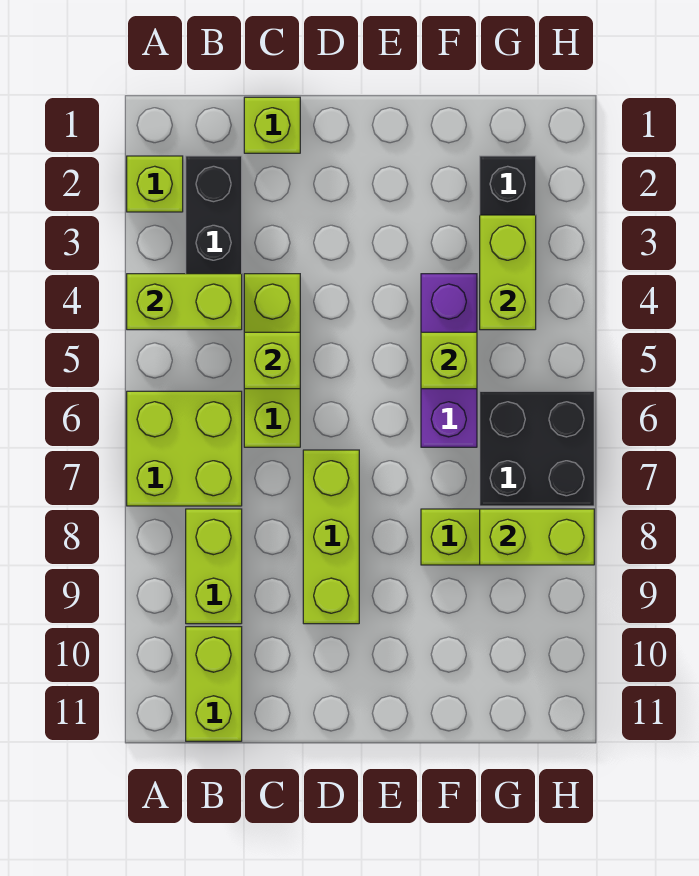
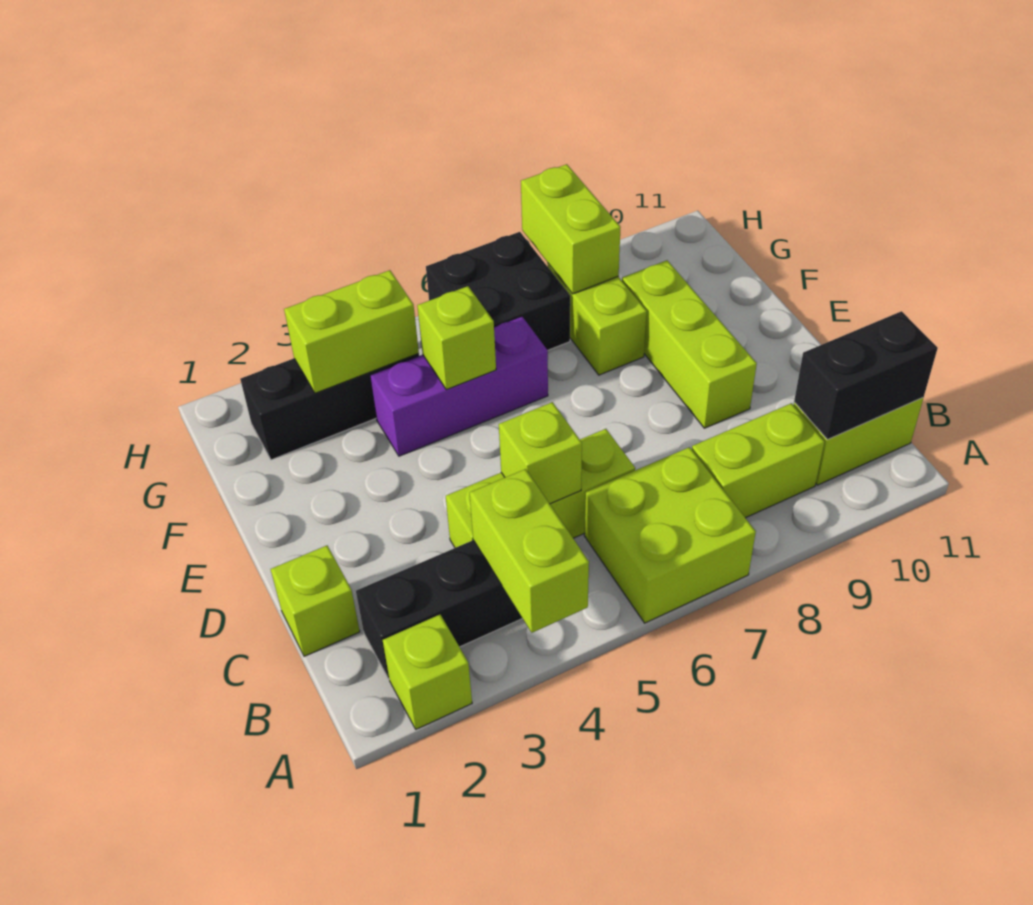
none -> black brick B10:B11 level 2
lime brick D7:D9 level 1 -> lime brick D9:F9 level 1

